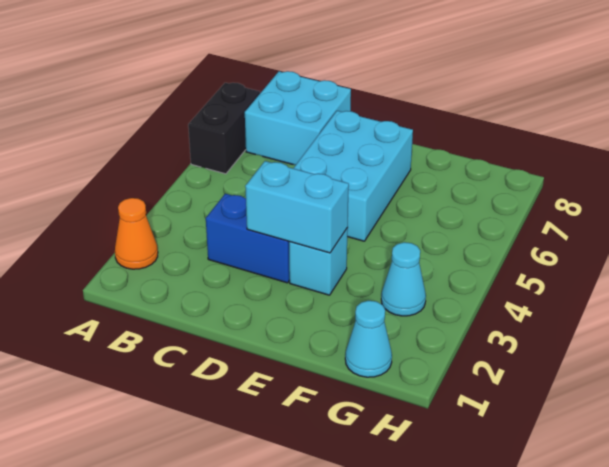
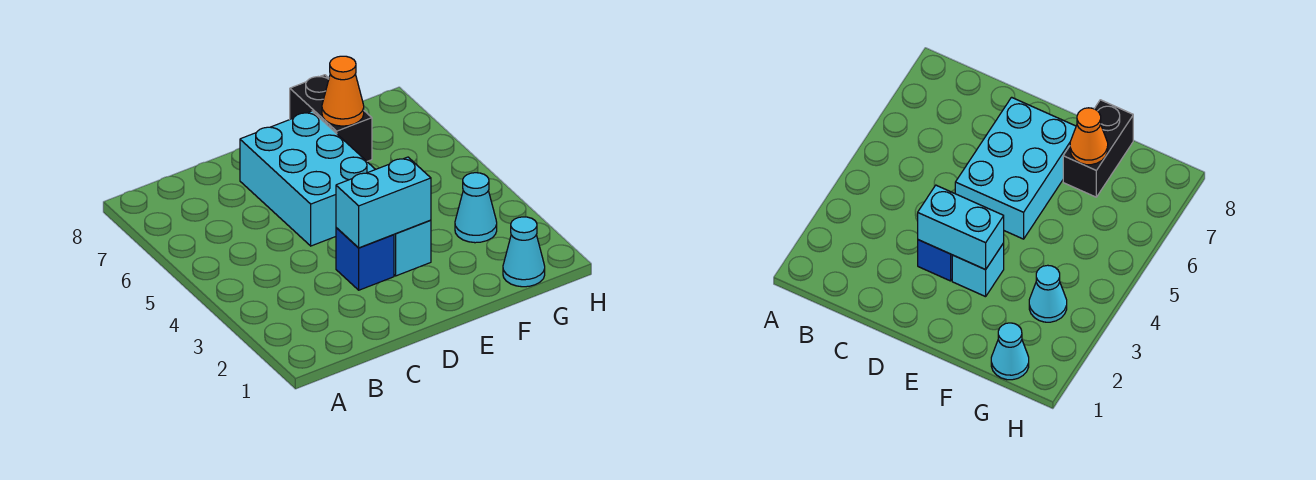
orange cone A2 level 1 -> orange cone F7 level 2
black brick A6:A7 level 1 -> black brick F7:F8 level 1
cyan brick B7:C8 level 1 -> none
blue brick C3:D3 level 1 -> blue brick D3 level 1

